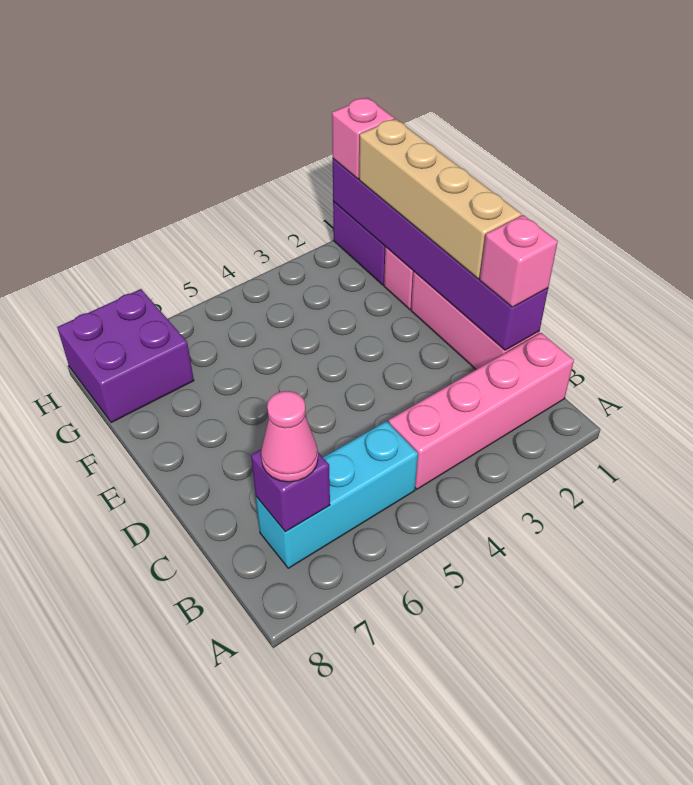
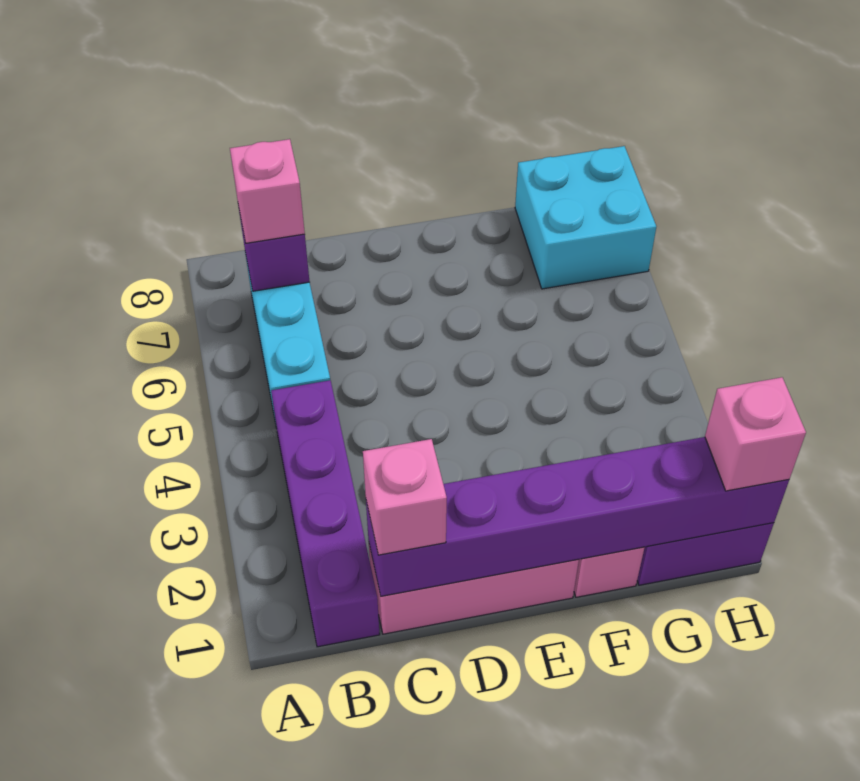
pink brick B1:B4 level 1 -> purple brick B1:B4 level 1
pink cone B7 level 3 -> pink brick B7 level 3
tan brick D1:G1 level 3 -> none
purple brick G7:H8 level 1 -> cyan brick G7:H8 level 1

